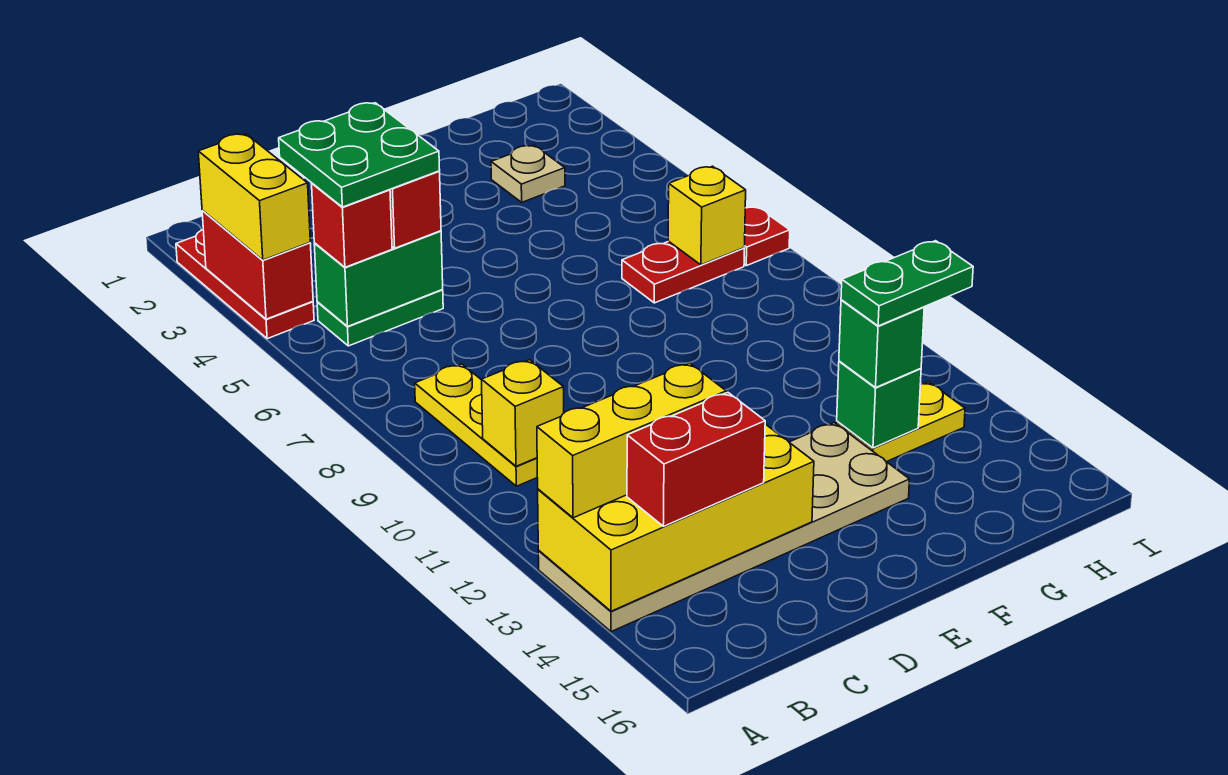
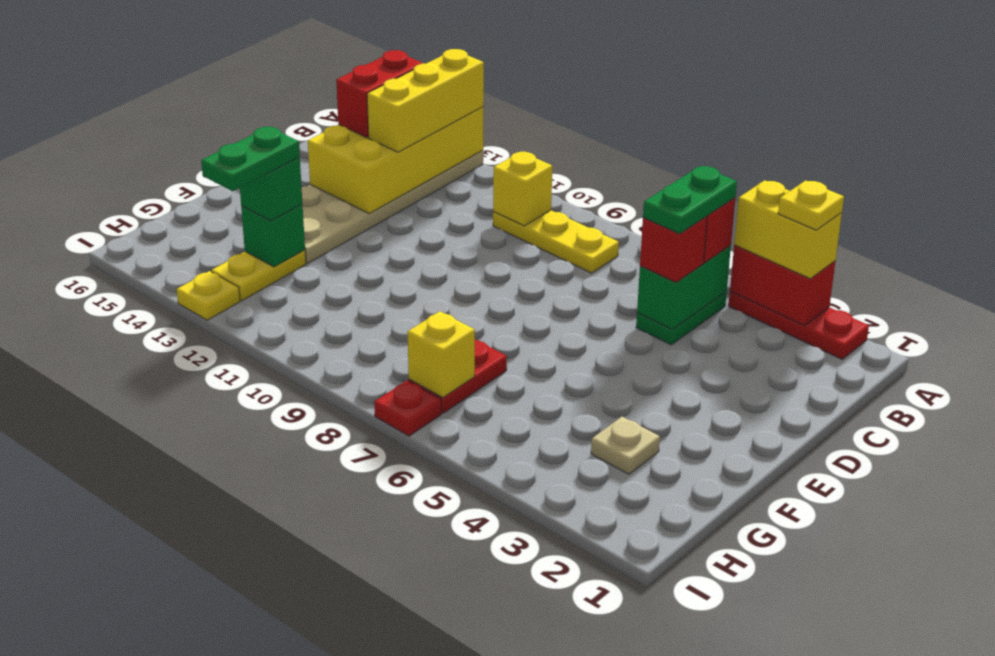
none -> yellow plate A3 level 4
green plate B4:C5 level 4 -> green plate B5:C5 level 4
none -> yellow plate I13 level 1

